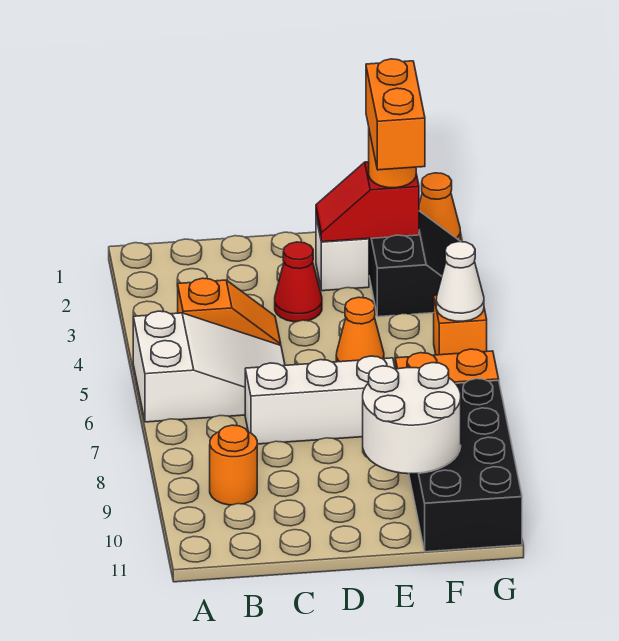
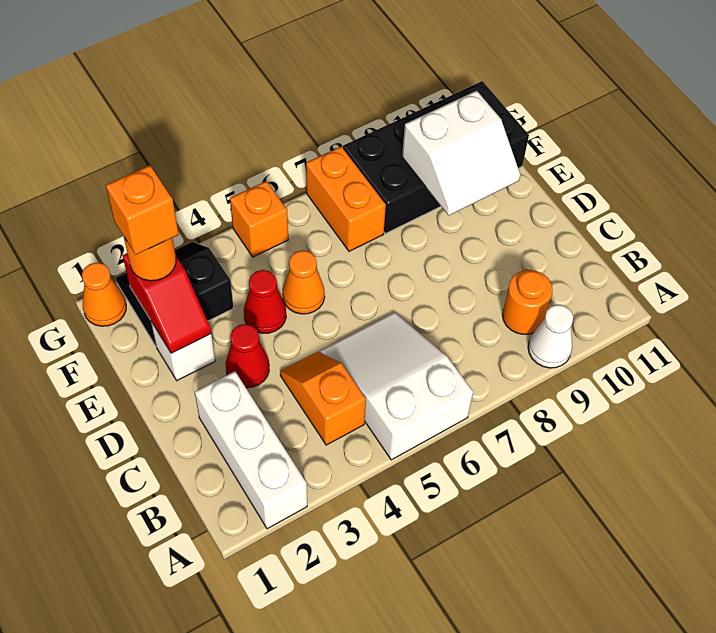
white brick C7:E7 level 1 -> white brick A2:C2 level 1
none -> red cone E4 level 1
white round brick E9:F10 level 2 -> white slope E9:F10 level 2 top F
orange brick F2:F3 level 4 -> orange brick F2 level 4
white cone G5 level 2 -> white cone A9 level 1

